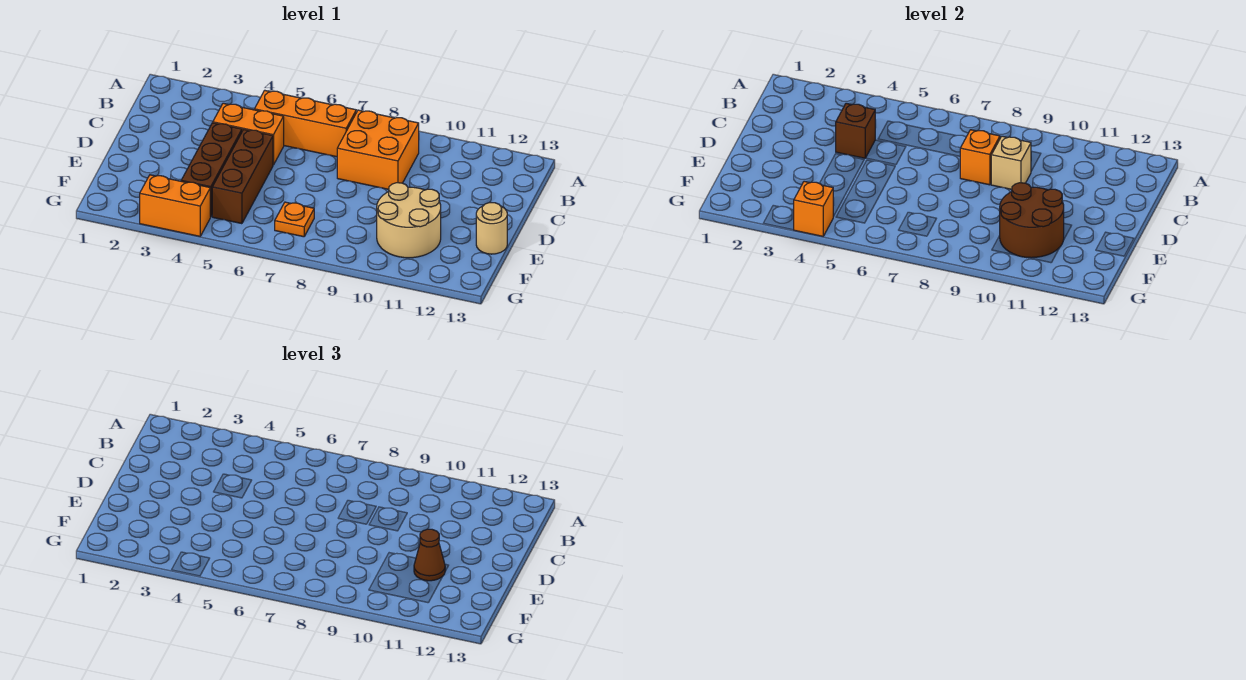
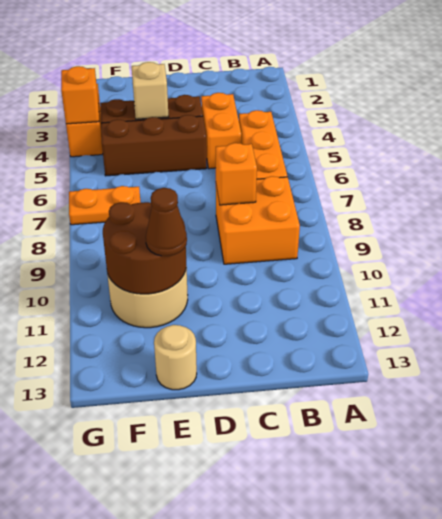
brown brick C4 level 2 -> none
tan brick C9 level 2 -> tan brick E4 level 2
orange plate F7 level 1 -> orange plate F7:G7 level 1

